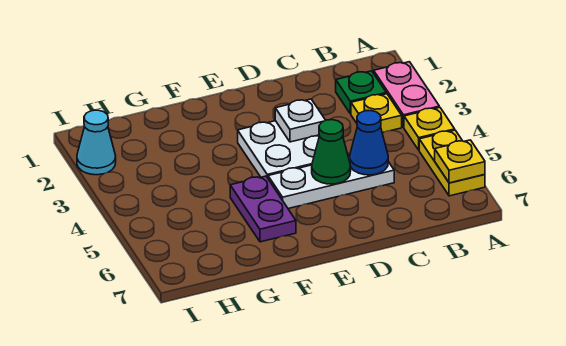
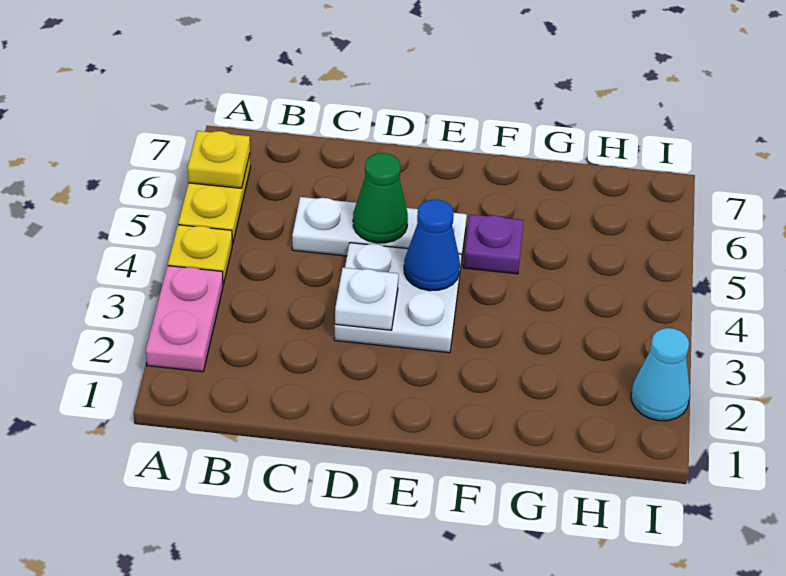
green plate B2 level 1 -> none
yellow plate B3 level 1 -> none
blue cone C5 level 2 -> blue cone E4 level 2
purple plate F5:F6 level 1 -> purple plate F5 level 1

